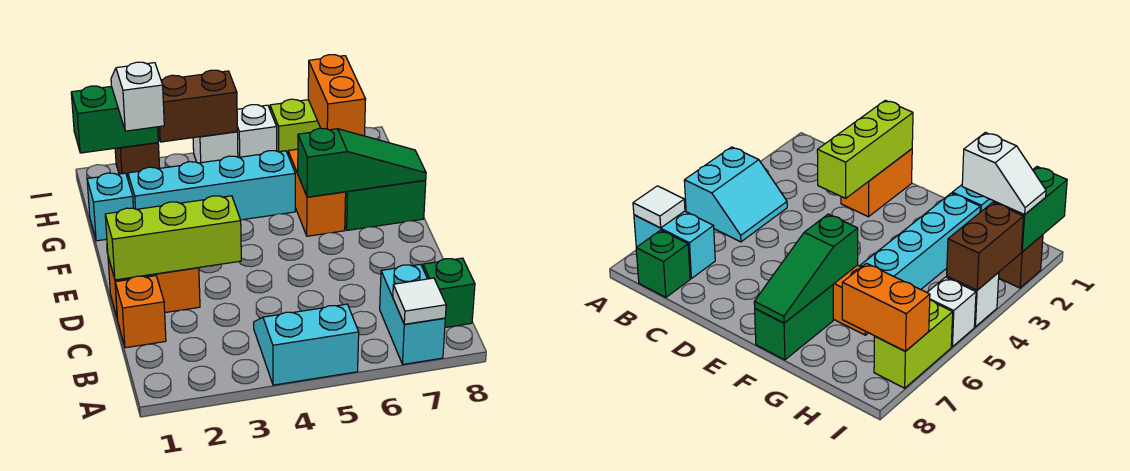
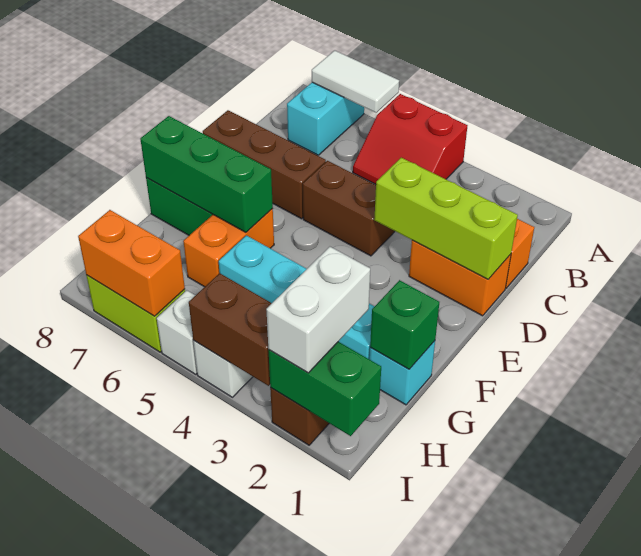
cyan slope A4:B5 level 1 top A -> red slope A4:B5 level 1 top A
white tile A7 level 2 -> white tile A6:A7 level 2
green brick B8 level 1 -> green brick G1 level 2
none -> brown brick D4:D5 level 1
none -> brown brick D6:D8 level 1
green slope F6:F8 level 2 top 6 -> green brick F6:F8 level 2
white slope H2:I2 level 3 top H -> white brick H2:I2 level 3
orange brick H7:I7 level 2 -> orange brick I6:I7 level 2

